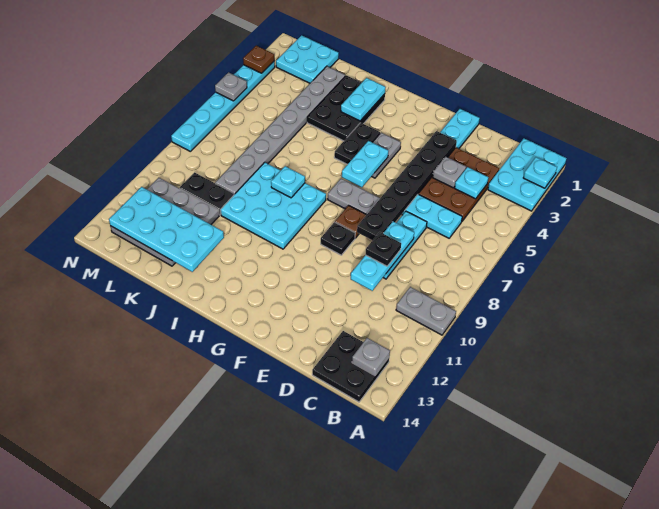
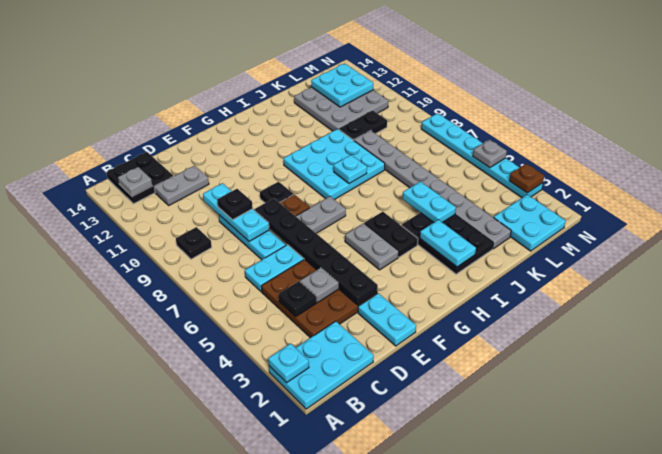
cyan plate A1:B3 level 1 -> cyan plate A1:C2 level 1
grey plate A10:B10 level 1 -> grey plate C12:D12 level 1
none -> black plate B9 level 1
cyan plate C4 level 2 -> black plate C4 level 2
cyan plate G5:G6 level 2 -> cyan plate J4:J5 level 2
cyan plate J12:M13 level 2 -> cyan plate L12:M13 level 2

